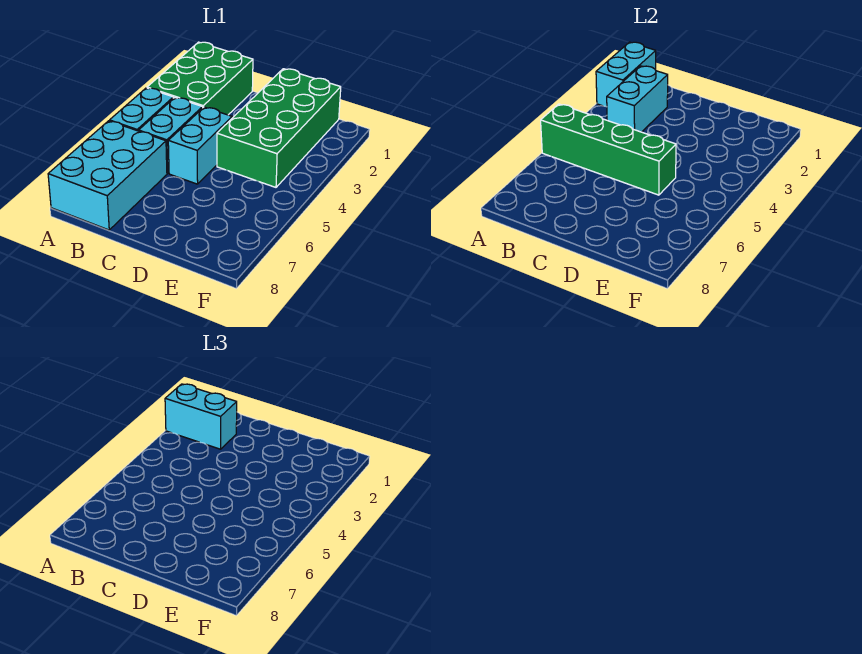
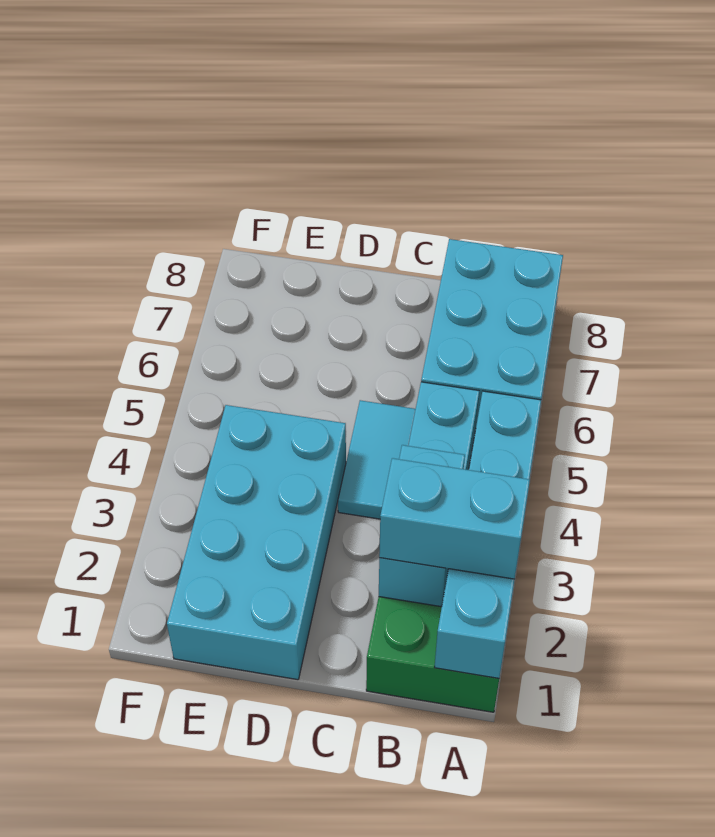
green brick A5:D5 level 2 -> none
cyan brick C4:C5 level 1 -> cyan tile C4:C5 level 1
green brick D1:E4 level 1 -> cyan brick D1:E4 level 1

